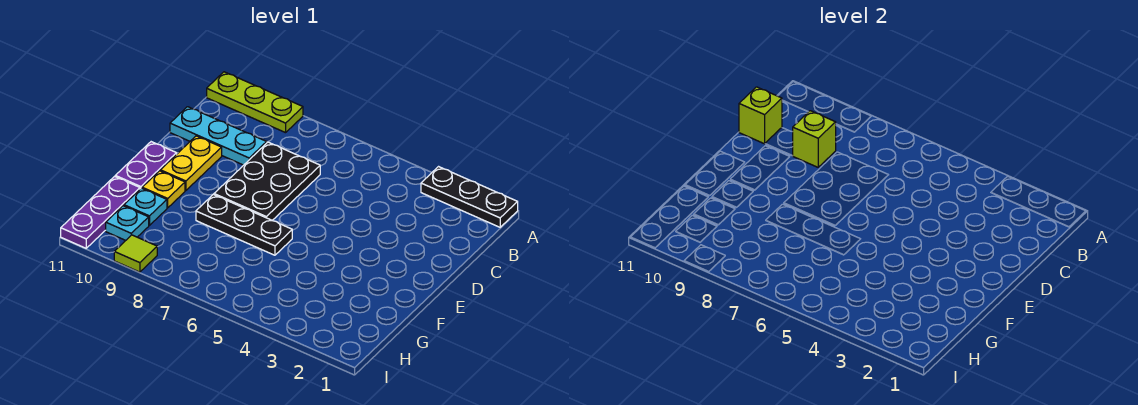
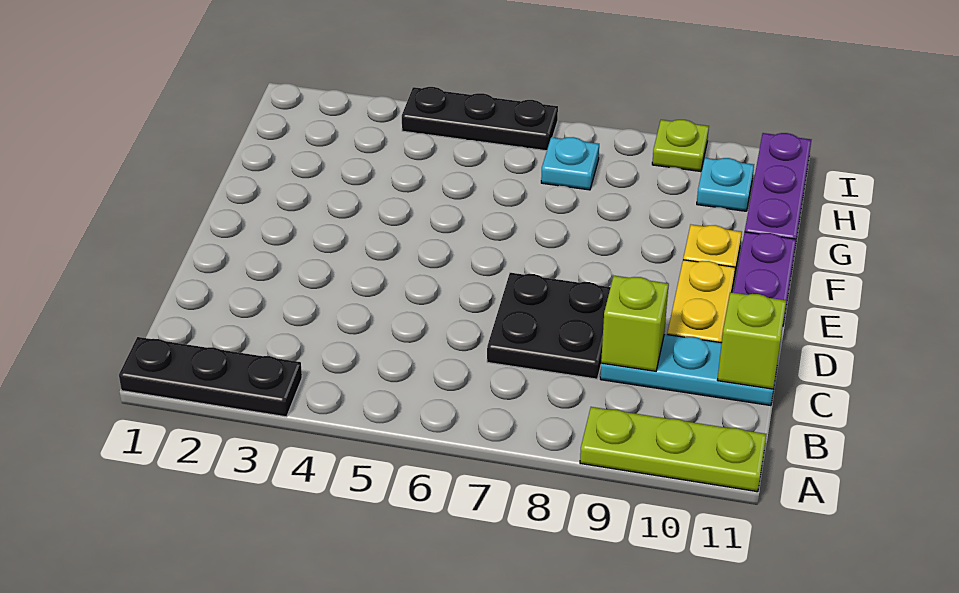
black plate C7:E8 level 1 -> black plate C7:D8 level 1
black plate F6:F8 level 1 -> black plate I4:I6 level 1
cyan plate G10 level 1 -> cyan plate H7 level 1
lime tile I9 level 1 -> lime plate I9 level 1

